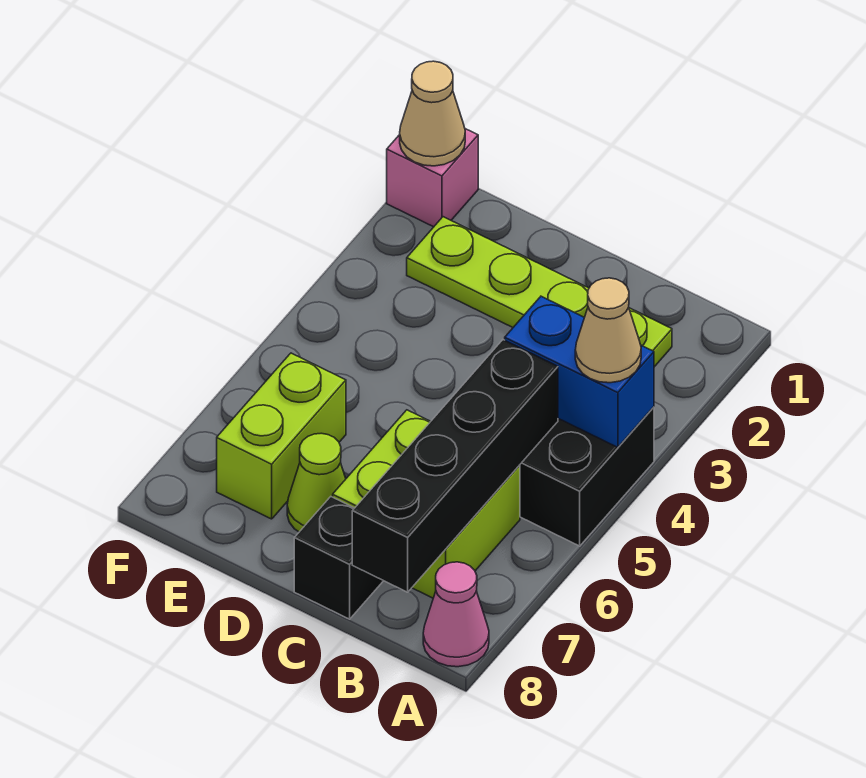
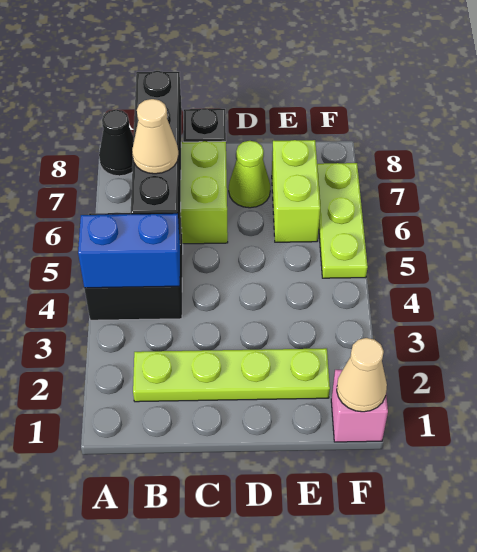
tan cone A4 level 3 -> tan cone B6 level 3
pink cone A8 level 1 -> black cone A8 level 1
none -> lime plate F5:F7 level 1

